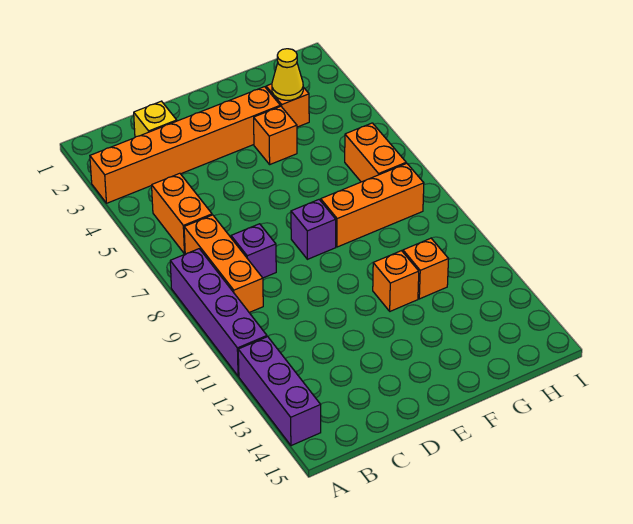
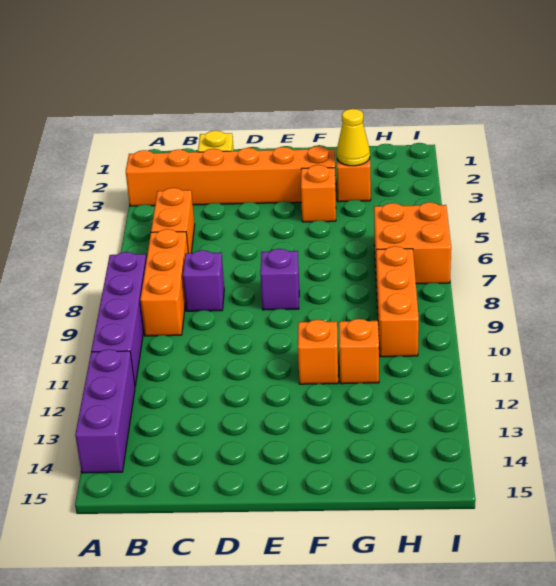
orange brick F8:H8 level 1 -> orange brick H8:H10 level 1
orange brick H6:H7 level 1 -> orange brick H6:I7 level 1

